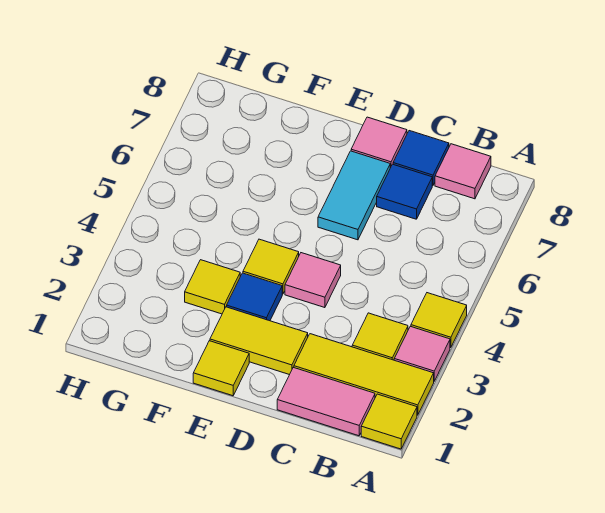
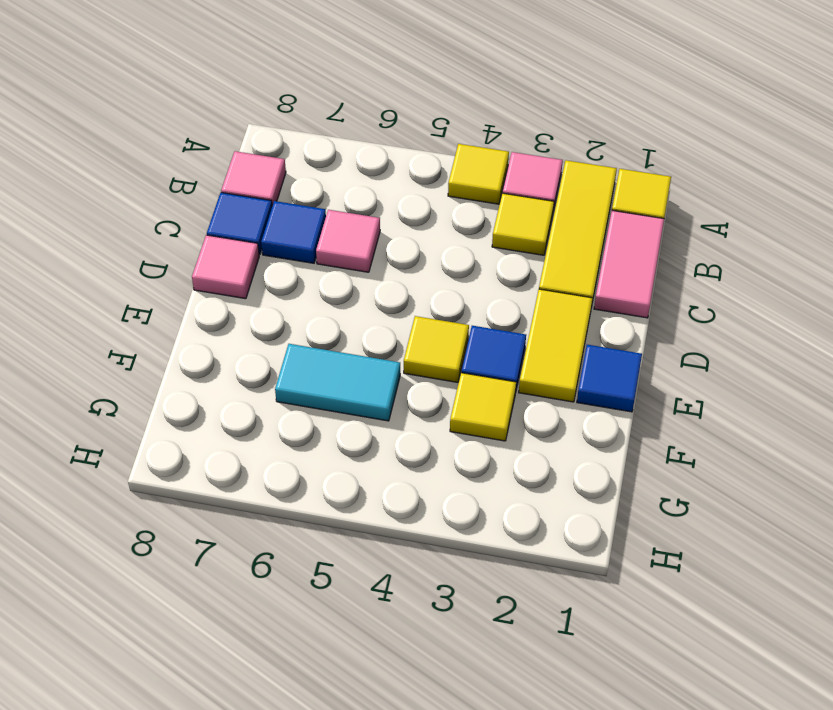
pink tile D4 level 1 -> pink tile C6 level 1
cyan tile D6:D7 level 1 -> cyan tile F5:F6 level 1
yellow tile E1 level 1 -> blue tile E1 level 1

